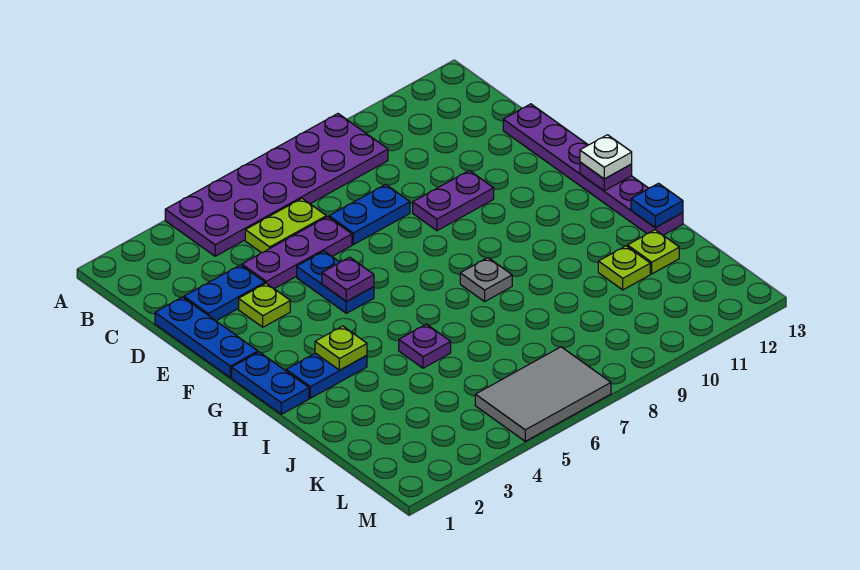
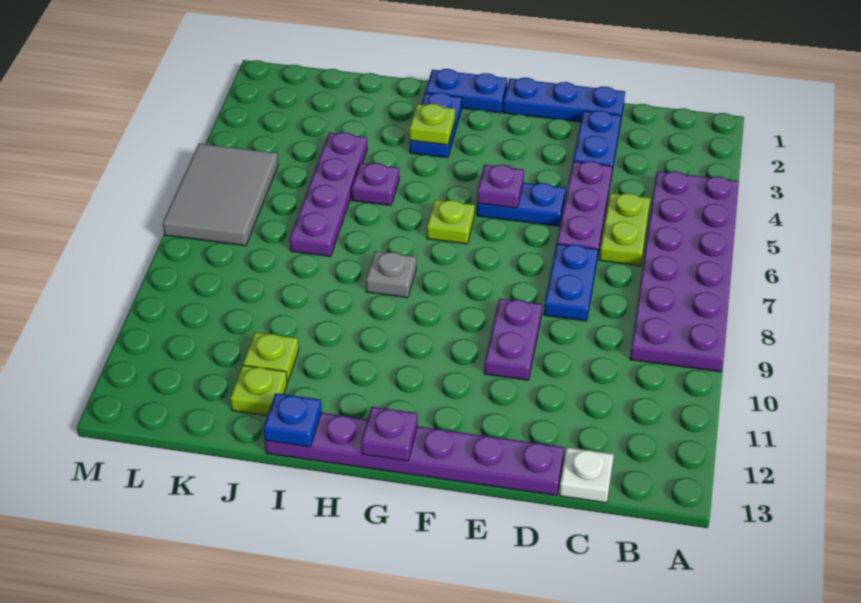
lime plate E3 level 1 -> lime plate G6 level 1
white plate G13 level 3 -> white plate C13 level 1
none -> purple plate J4:J7 level 1

